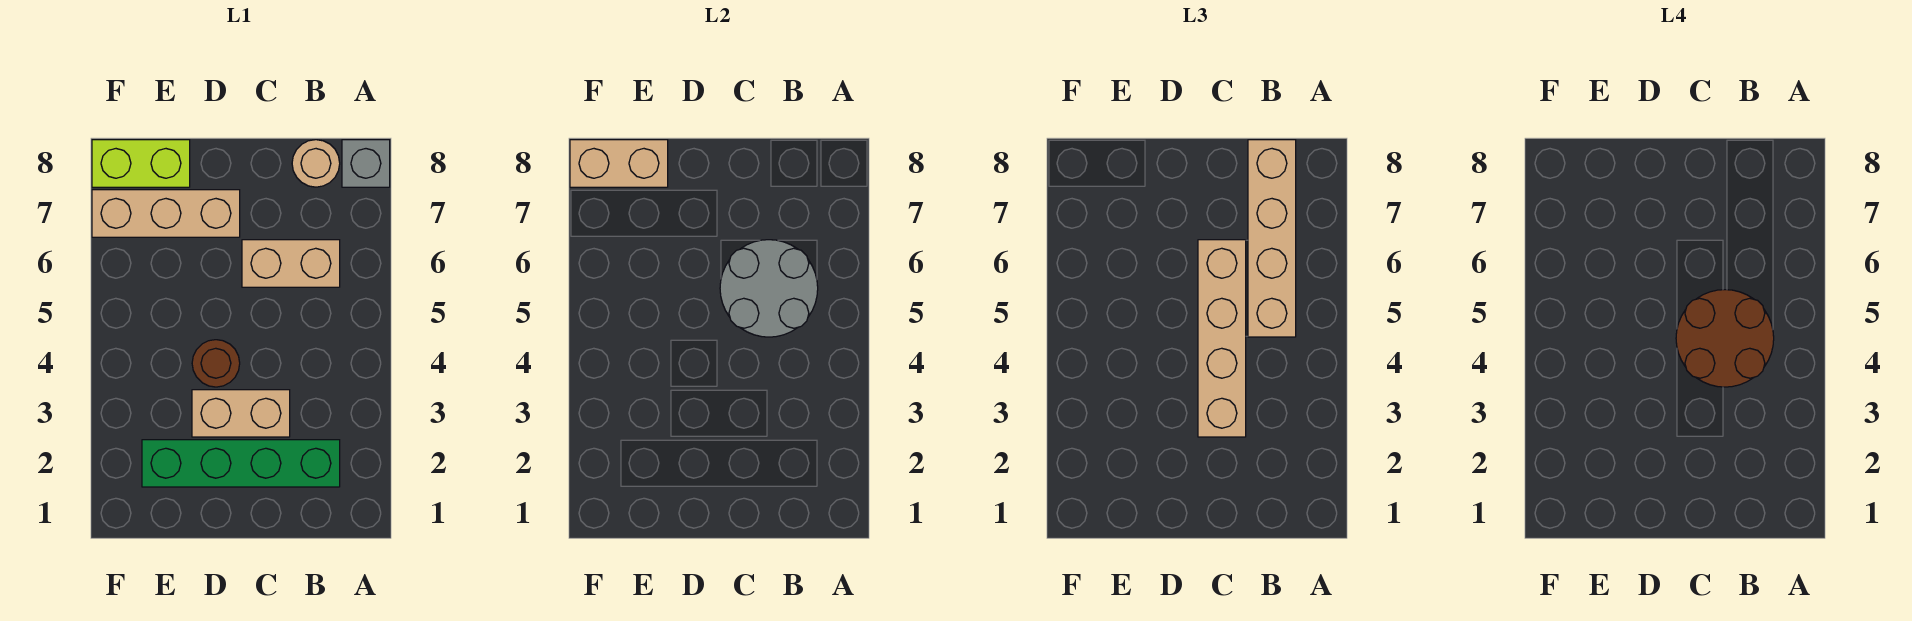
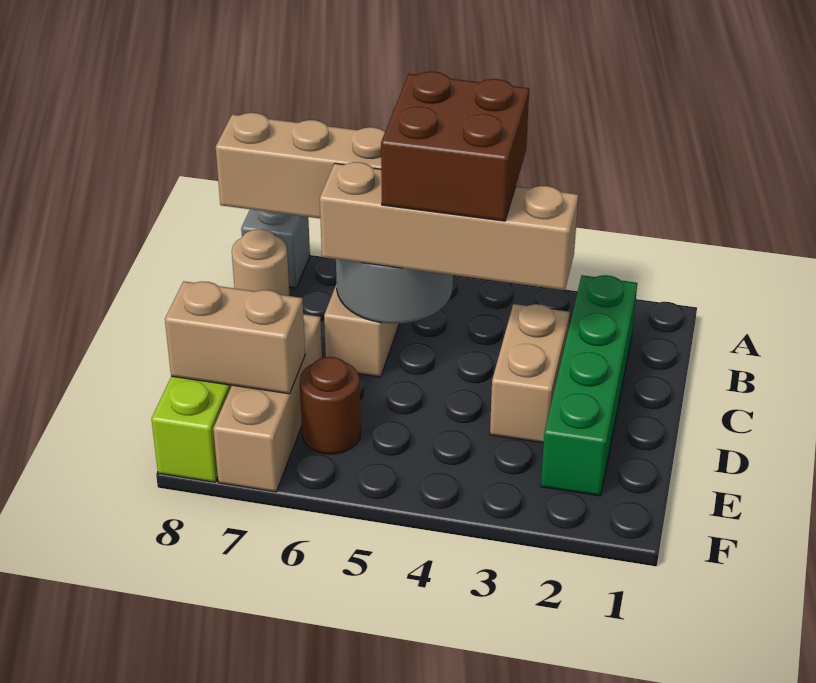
brown round brick B4:C5 level 4 -> brown brick B4:C5 level 4
brown round brick D4 level 1 -> brown round brick E6 level 1
tan brick E8:F8 level 2 -> tan brick E7:E8 level 2

